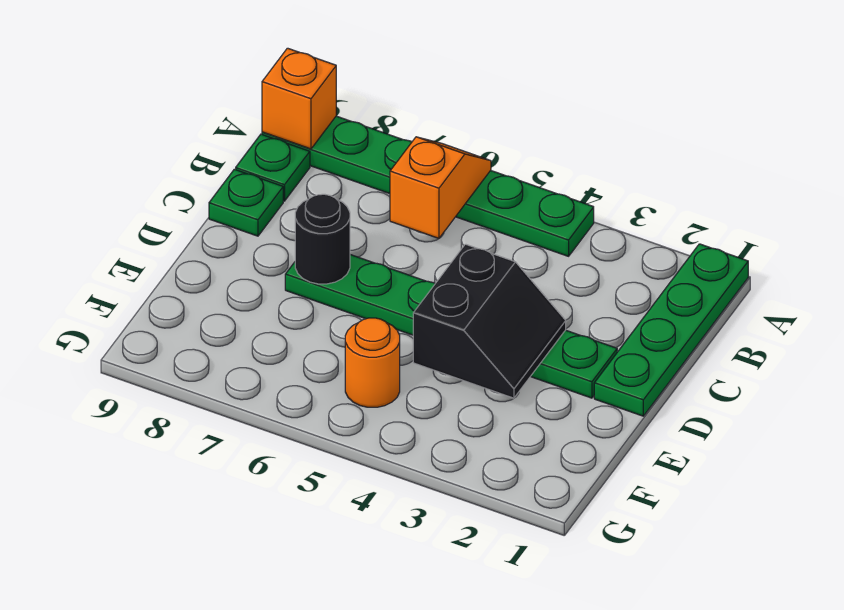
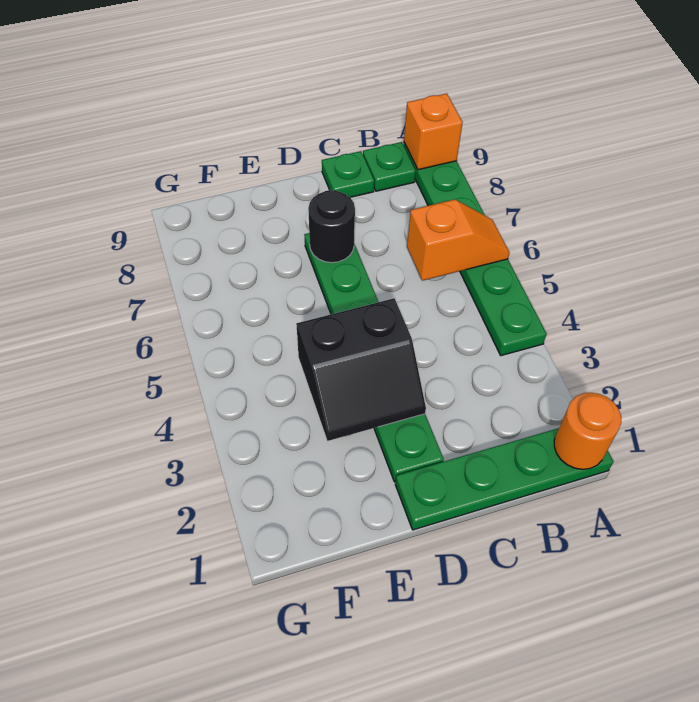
orange round brick F5 level 1 -> orange round brick A1 level 2

